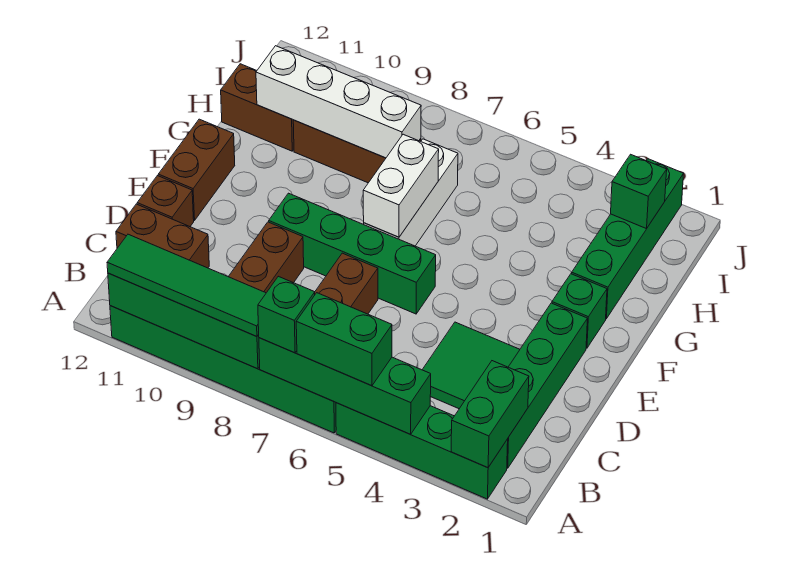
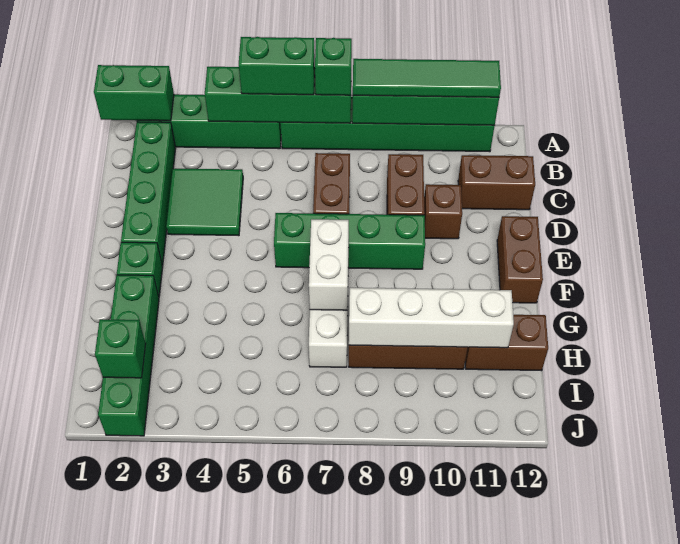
green brick A2:B2 level 2 -> green brick A1:A2 level 2
brown brick D12 level 1 -> brown brick D10 level 1

